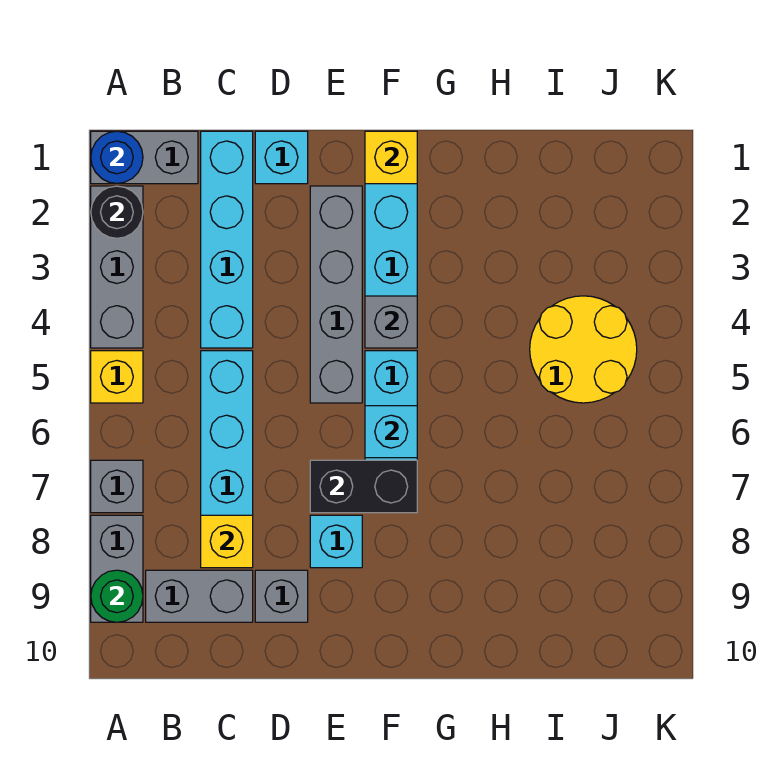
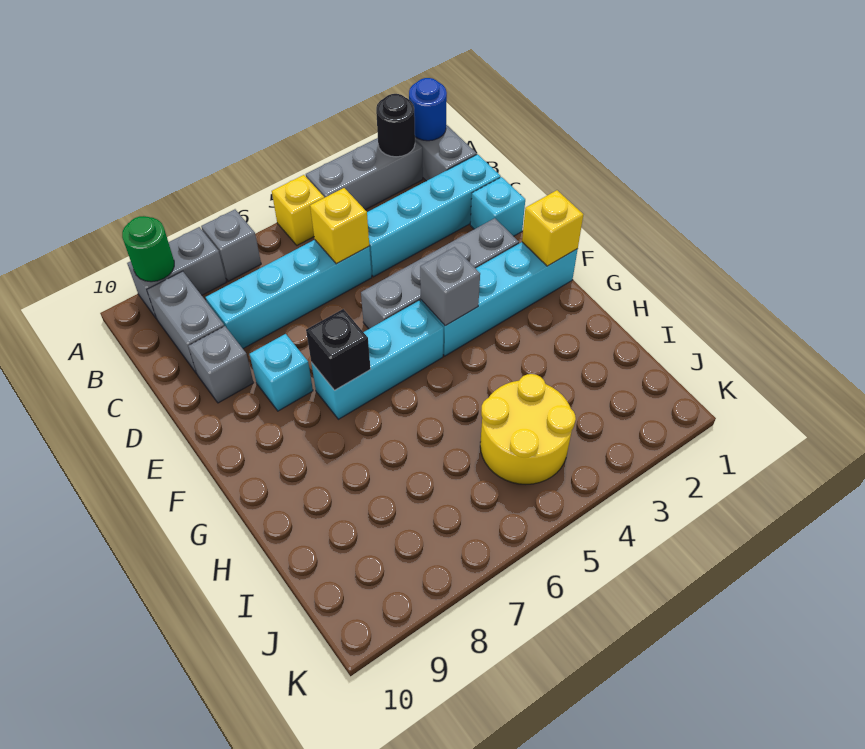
yellow brick C8 level 2 -> yellow brick C5 level 2
black brick E7:F7 level 2 -> black brick F7 level 2
cyan brick F6 level 2 -> none

